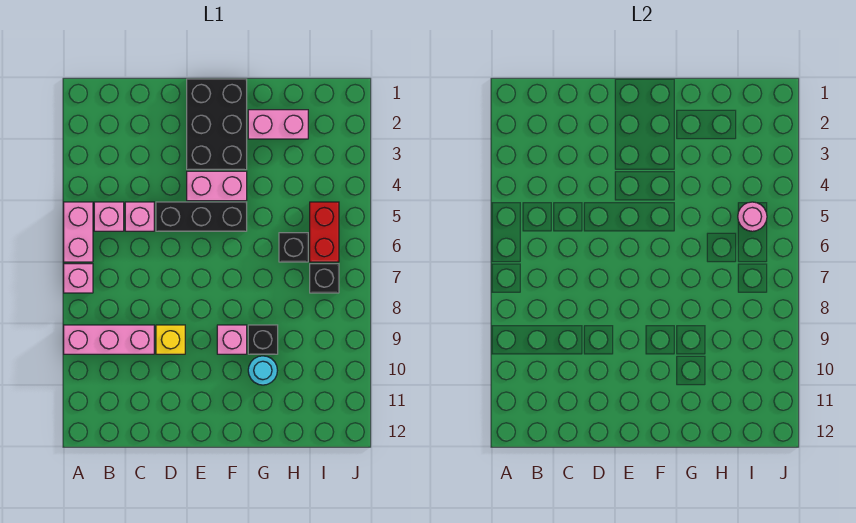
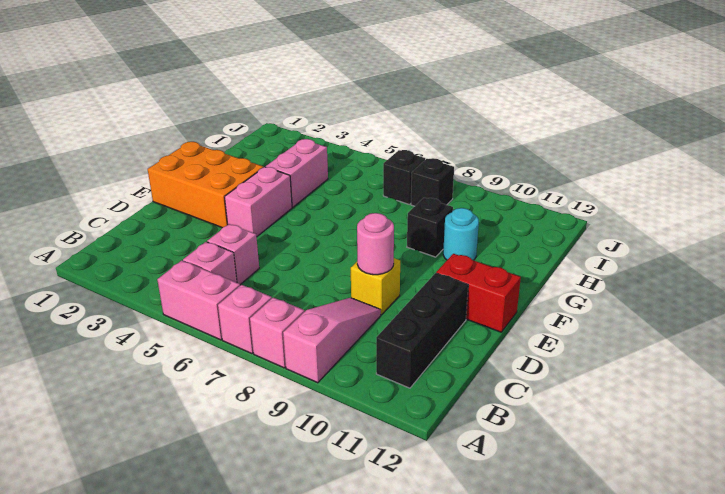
pink brick A9:C9 level 1 -> pink slope A9:C9 level 1 top A
black brick D5:F5 level 1 -> black brick B11:D11 level 1
black brick E1:F3 level 1 -> orange brick E1:F3 level 1
pink brick F9 level 1 -> pink brick A8 level 1
pink brick G2:H2 level 1 -> pink brick G4:H4 level 1
black brick H6 level 1 -> black brick I8 level 1
red brick I5:I6 level 1 -> red brick E11:E12 level 1
pink round brick I5 level 2 -> pink round brick D9 level 2

